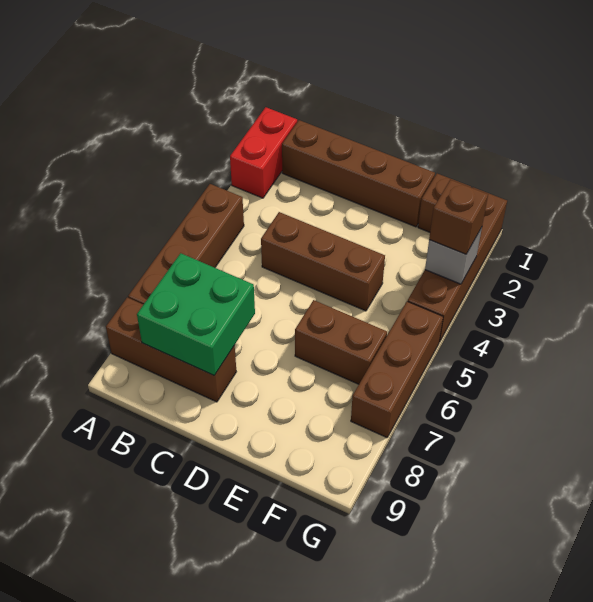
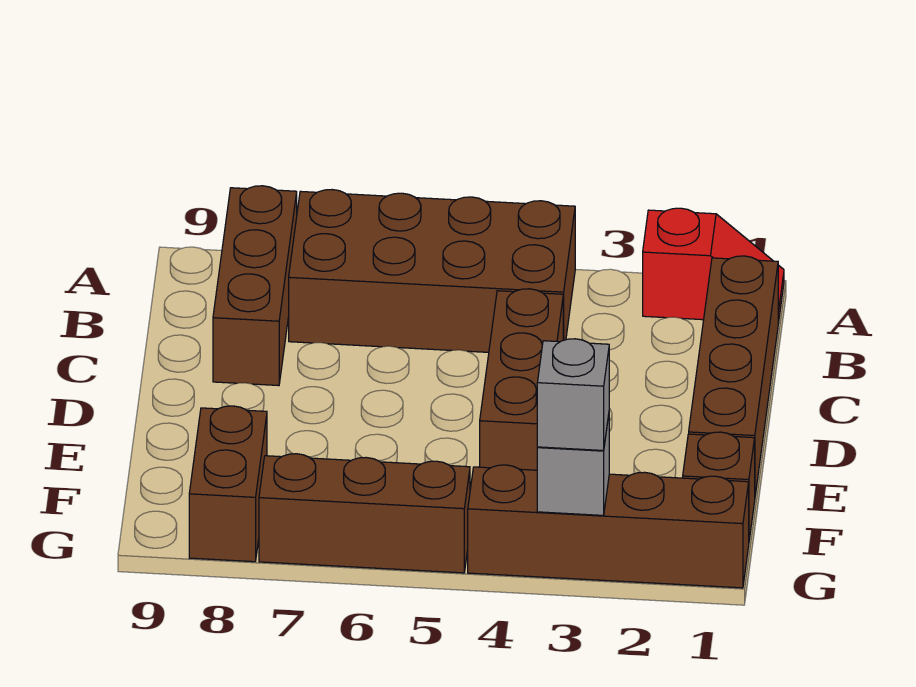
red brick A1:A2 level 1 -> red slope A1:A2 level 1 top 2
brown brick A4:A7 level 1 -> brown brick A4:B7 level 1
green brick B7:C8 level 2 -> none
brown brick E6:F6 level 1 -> brown brick F8:G8 level 1
brown brick G3 level 3 -> grey brick G3 level 3

